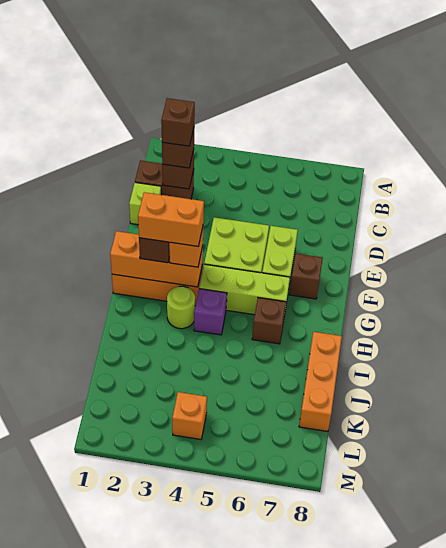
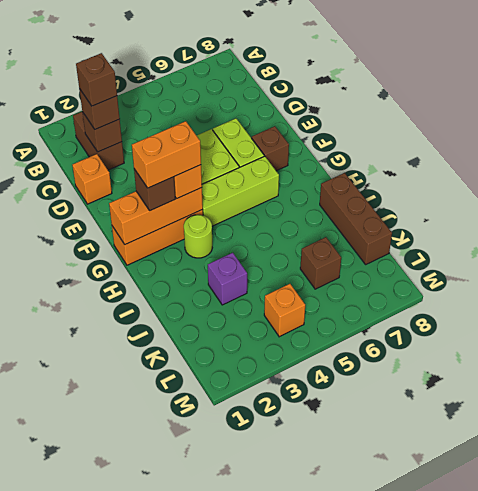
brown brick C1:C2 level 1 -> brown brick B2:C2 level 1
lime brick D1 level 1 -> orange brick D1 level 1
purple brick H4 level 1 -> purple brick J3 level 1
brown brick H6 level 1 -> brown brick K6 level 1
orange brick I8:K8 level 1 -> brown brick I8:K8 level 1

